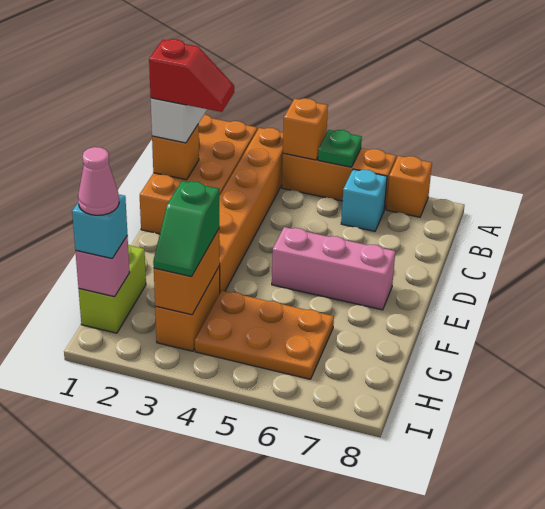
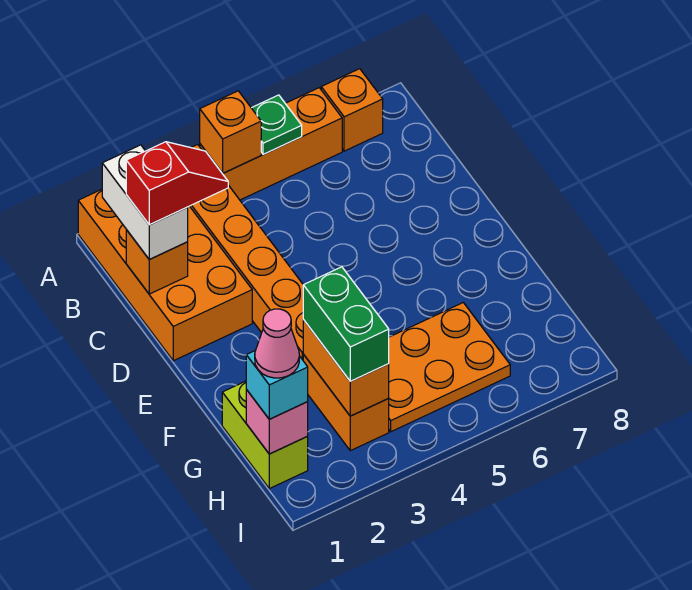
cyan brick B6 level 1 -> none
pink brick E5:E7 level 1 -> none
green slope G3:H3 level 3 top G -> green brick G3:H3 level 3

